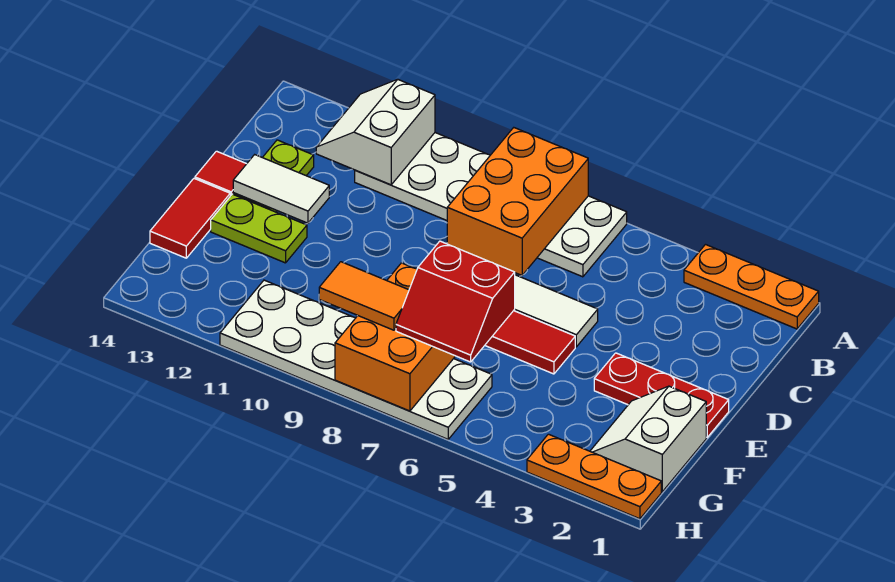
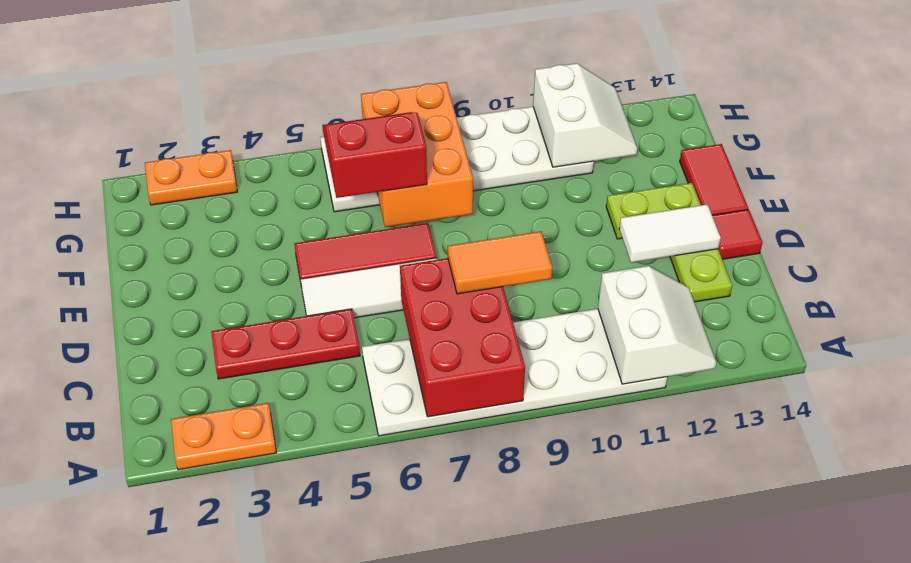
orange plate A1:A3 level 1 -> orange plate A2:A3 level 1
orange brick A7:C8 level 2 -> red brick A7:C8 level 2
red plate E1:E3 level 1 -> red plate C3:C5 level 1
white slope F1:G2 level 1 top 1 -> white slope G11:H12 level 2 top 11
orange tile G8:G9 level 3 -> orange tile C8:C9 level 3
orange plate H1:H3 level 1 -> orange plate H2:H3 level 1

